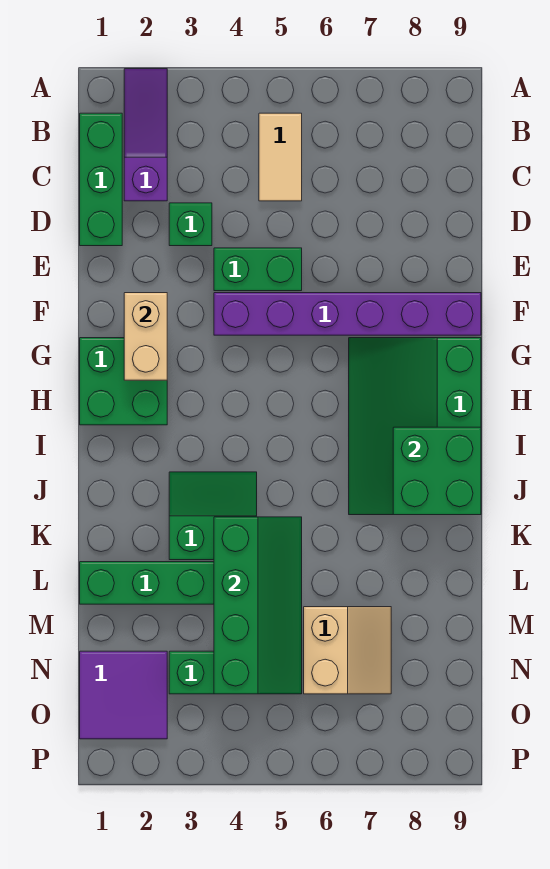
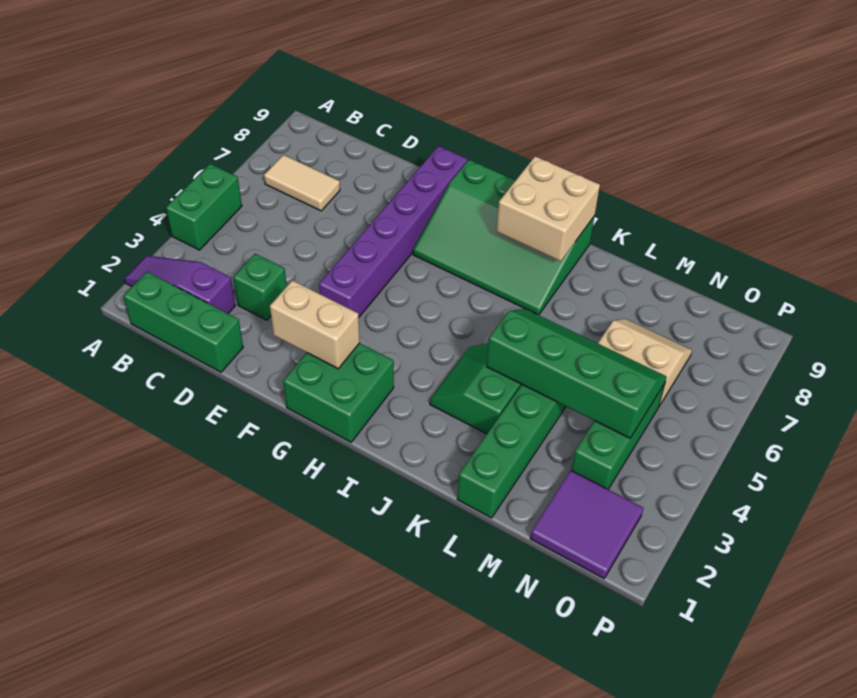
tan tile B5:C5 level 1 -> tan tile B7:C7 level 1
green brick E4:E5 level 1 -> green brick A4:A5 level 1
green brick I8:J9 level 2 -> tan brick I8:J9 level 2

